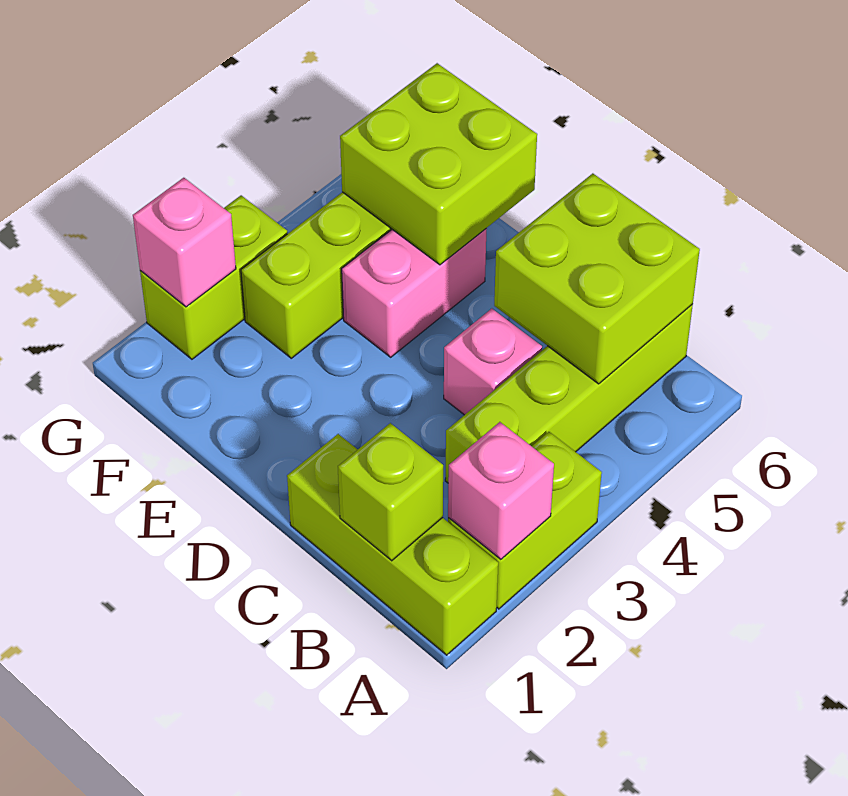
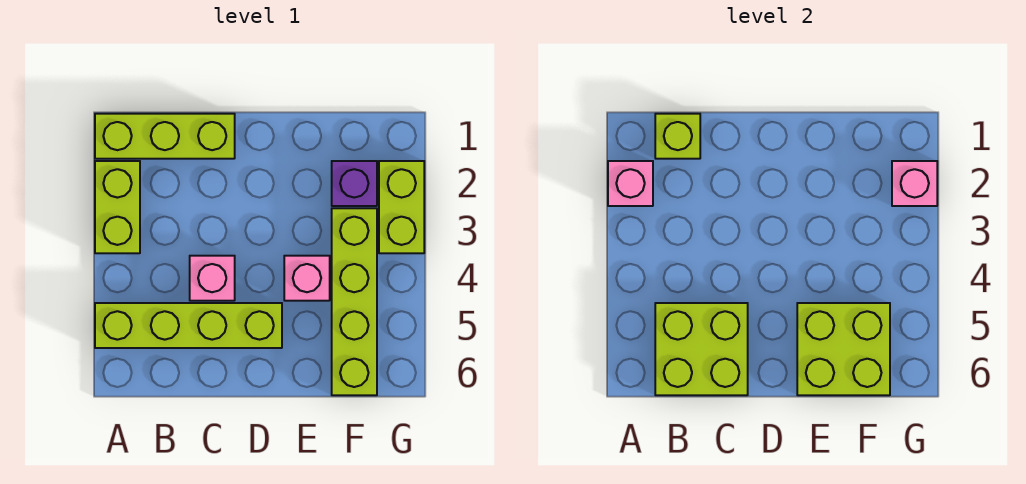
lime brick B3:B6 level 1 -> lime brick A5:D5 level 1
pink brick E4:E5 level 1 -> pink brick E4 level 1
none -> purple brick F2 level 1

